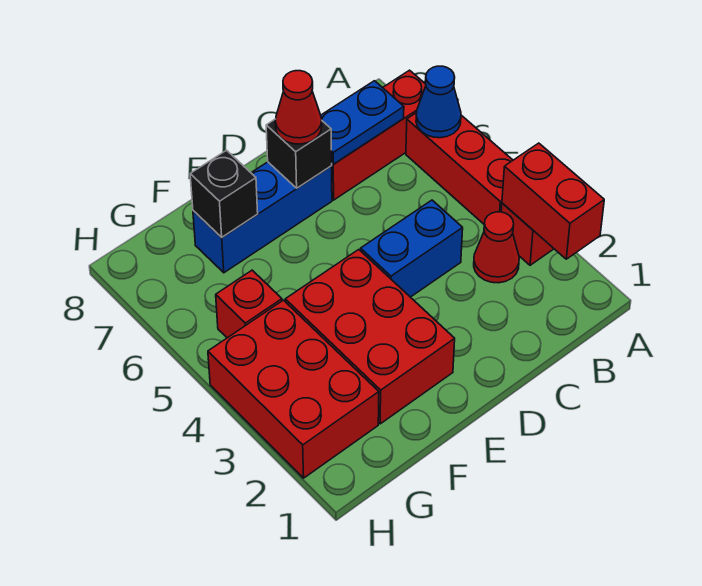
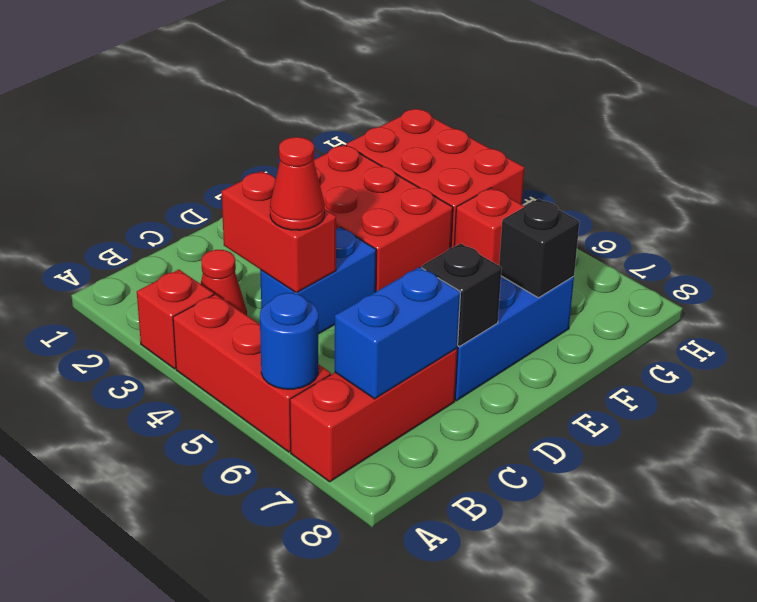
red brick A2:A3 level 2 -> red brick C3:C4 level 2
blue cone A6 level 2 -> blue round brick A6 level 2
blue plate B7:C7 level 2 -> blue brick B7:C7 level 2
red cone D7 level 3 -> red cone C4 level 3

